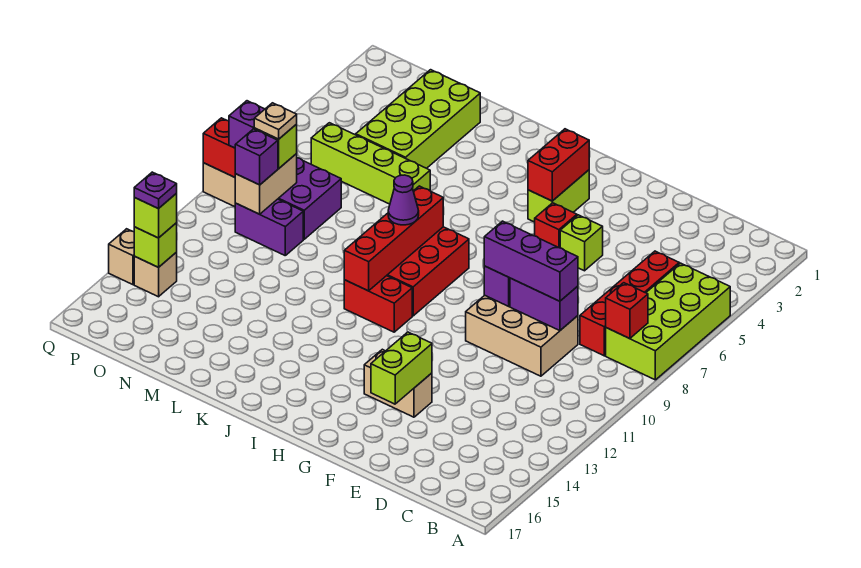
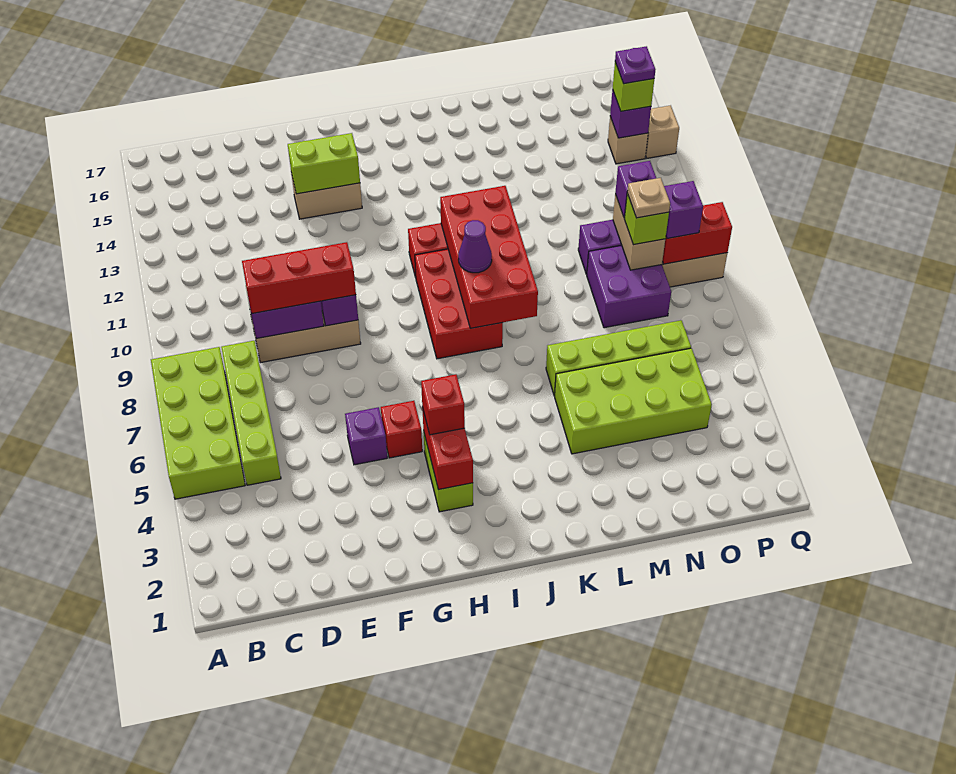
red brick B8 level 2 -> red brick H4 level 3
red brick C5:C8 level 1 -> lime brick C5:C8 level 1
purple brick D9:F9 level 3 -> red brick D9:F9 level 3
lime brick F5 level 1 -> purple brick F5 level 1
lime brick F14:F15 level 2 -> lime brick F14:G14 level 2
red brick J8:J11 level 2 -> red brick J8:K11 level 2
lime brick M2:N5 level 1 -> lime brick L4:O5 level 1
lime brick P14 level 2 -> purple brick P14 level 2

